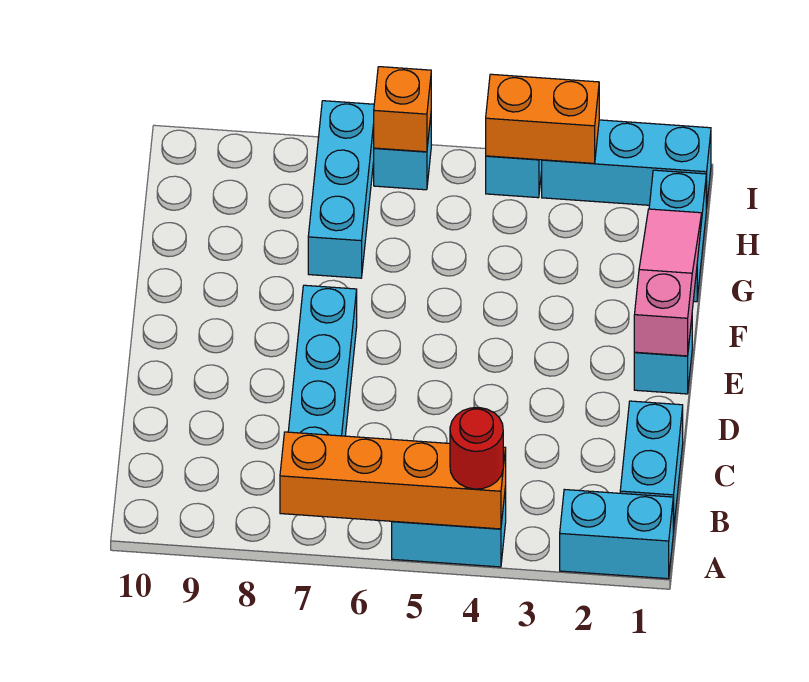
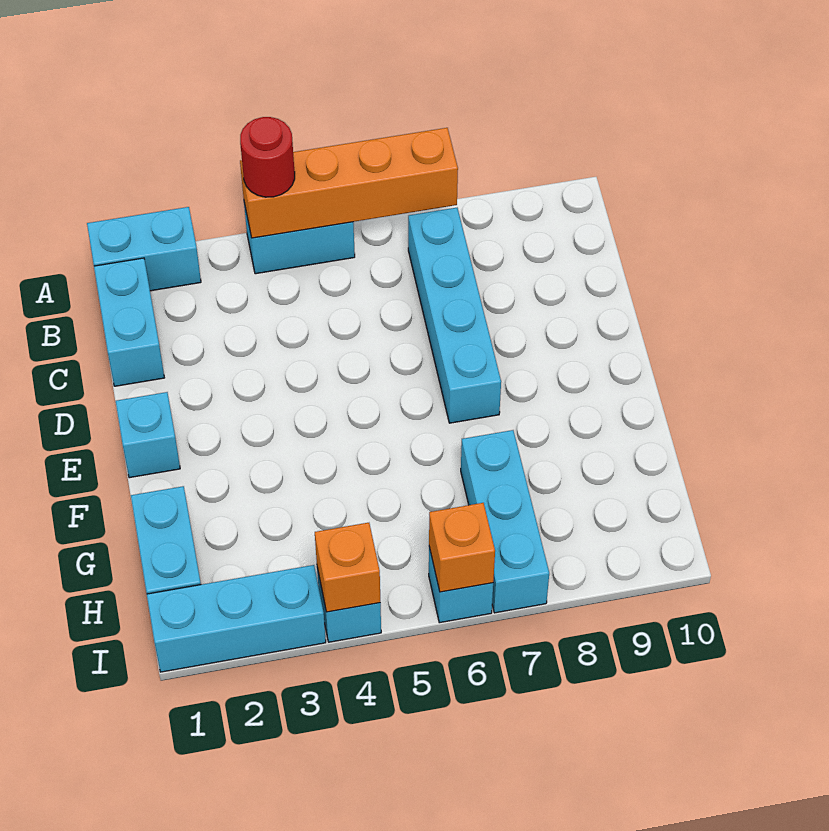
pink slope E1:G1 level 2 top E -> none
orange brick I3:I4 level 2 -> orange brick I4 level 2

